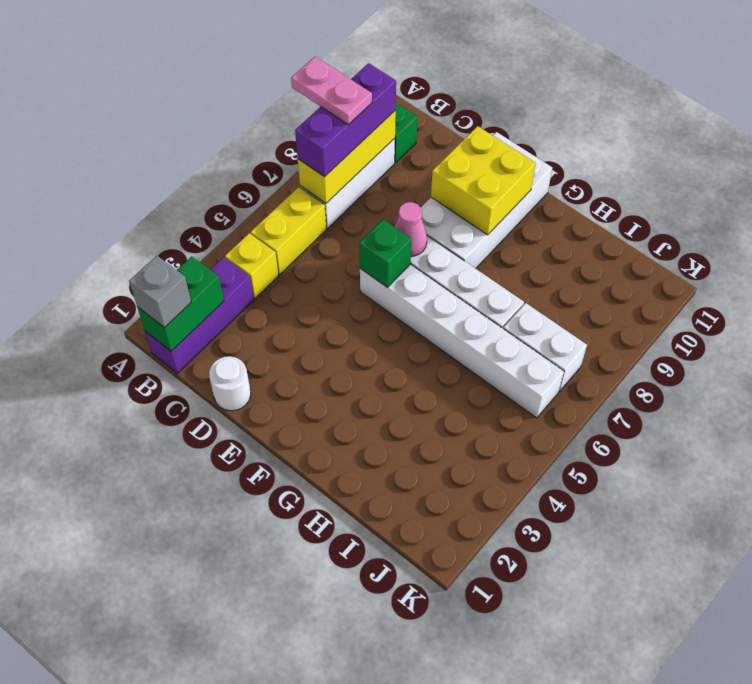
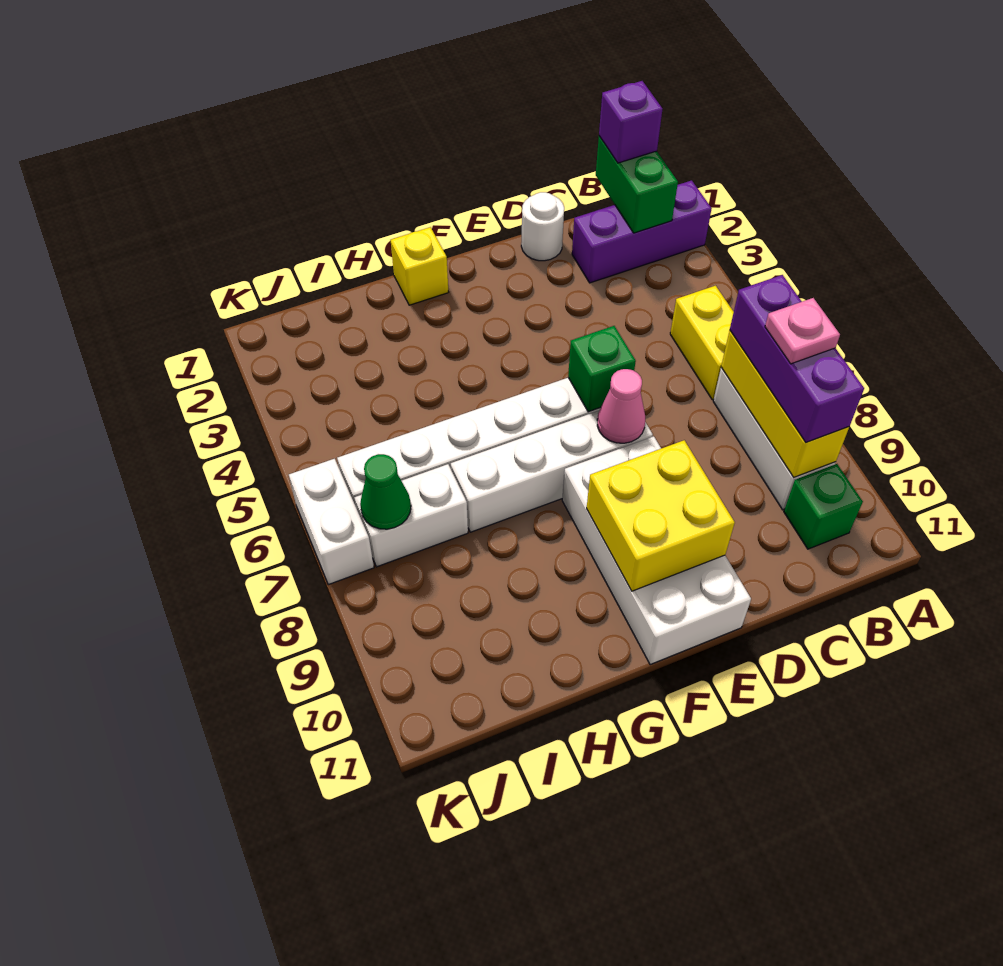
pink plate A8:B8 level 4 -> pink plate B8 level 4
purple brick B1:B3 level 1 -> purple brick A2:C2 level 1
grey brick B1 level 3 -> purple brick B1 level 3
yellow brick B4 level 1 -> yellow brick G1 level 1
none -> green cone J7 level 2
none -> white brick K6:K7 level 1

